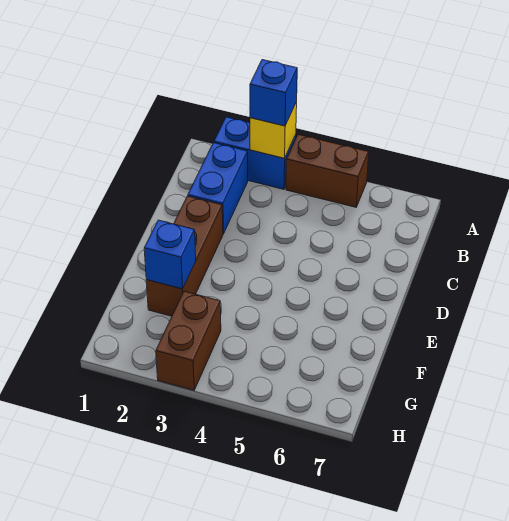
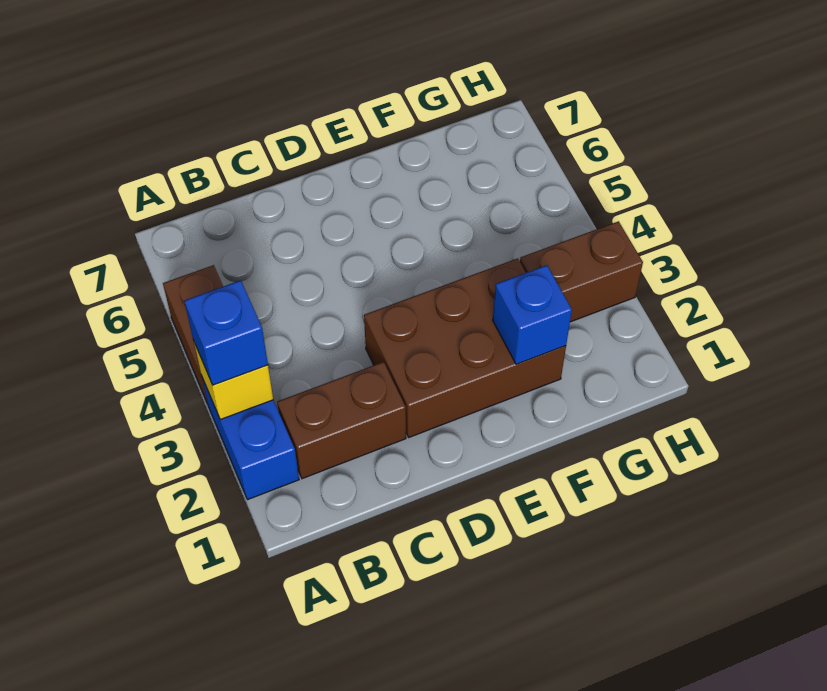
blue brick B2:C2 level 1 -> brown brick B2:C2 level 1
brown brick D2:F2 level 1 -> brown brick D2:F3 level 1

